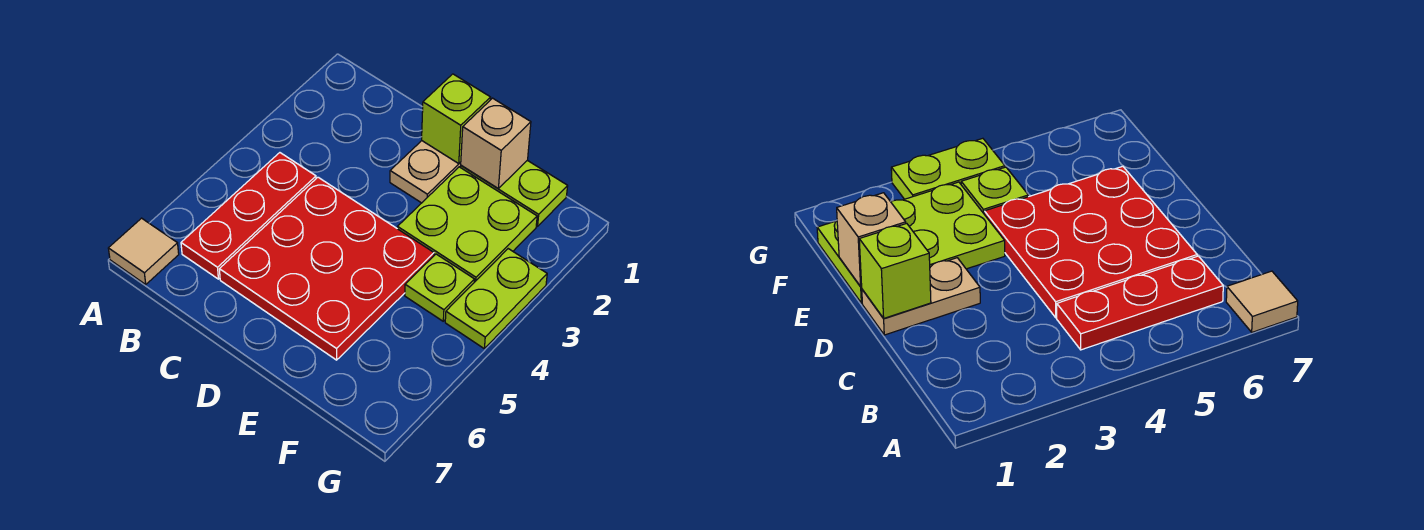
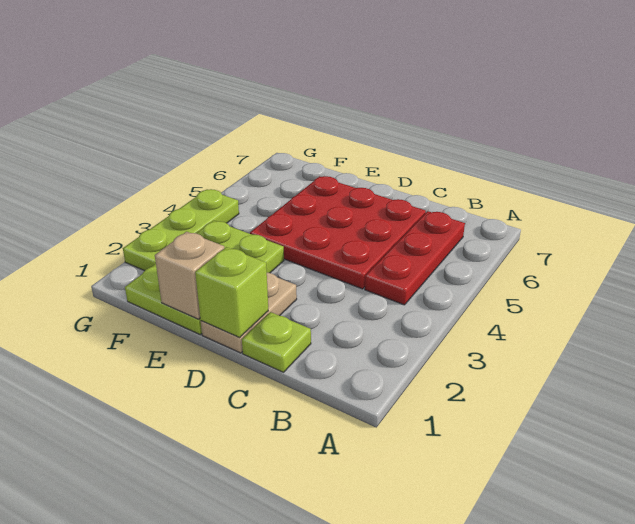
tan tile A7 level 1 -> none
lime plate F4 level 1 -> lime plate C1 level 1
lime plate G3:G4 level 1 -> lime plate G2:G4 level 1

